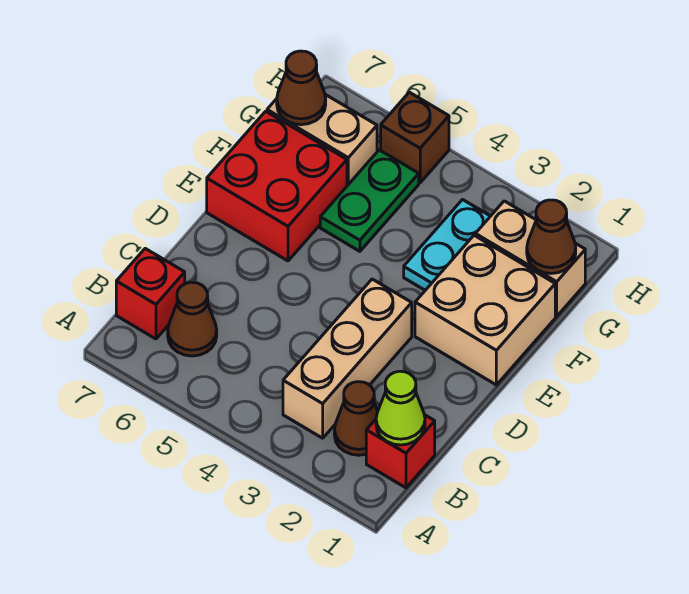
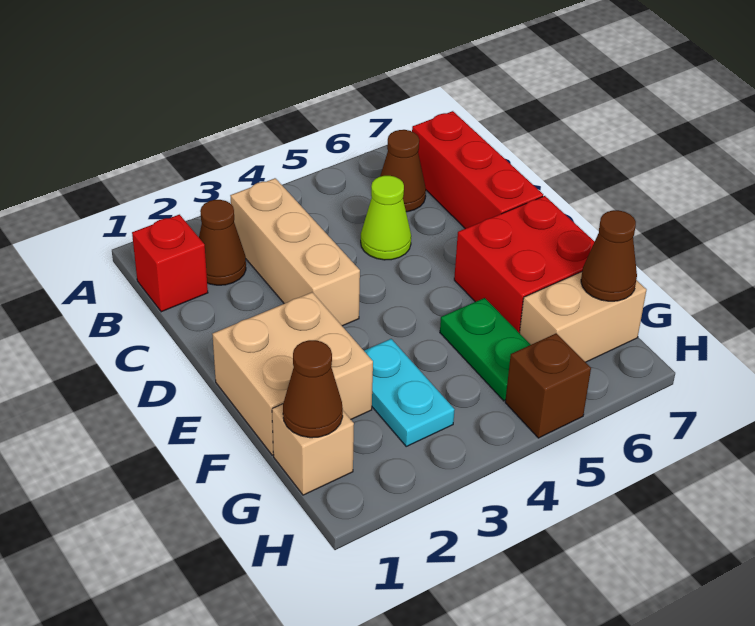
lime cone B1 level 2 -> lime cone C5 level 1
red brick B7 level 1 -> red brick B7:D7 level 1
tan brick G1:G2 level 1 -> tan brick G1 level 1

